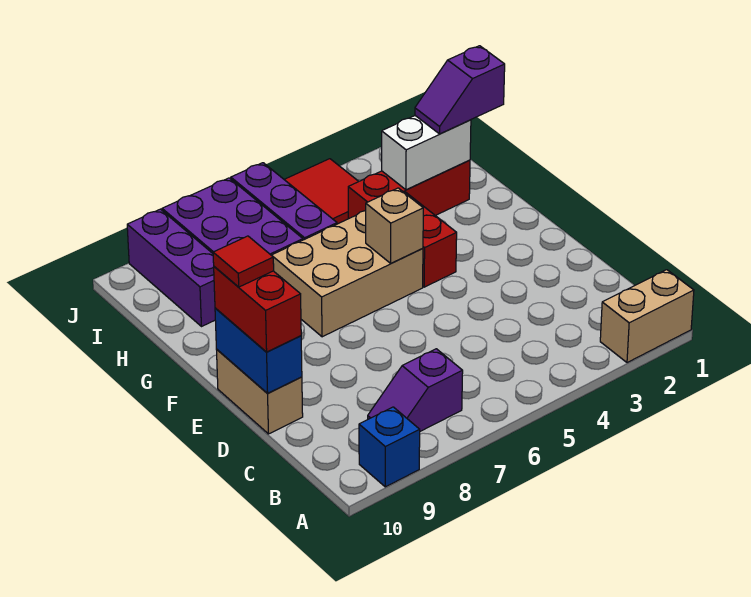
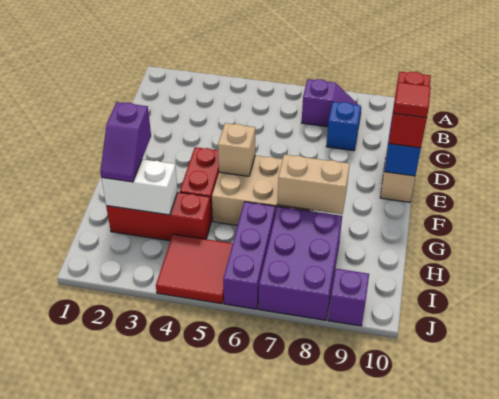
tan brick A1:A2 level 1 -> tan brick G7:G8 level 2
blue brick A9 level 1 -> blue brick C8 level 1
purple slope H1:H2 level 3 top 1 -> purple slope G2:H2 level 3 top G
purple brick H9:J9 level 1 -> purple brick J9 level 1

